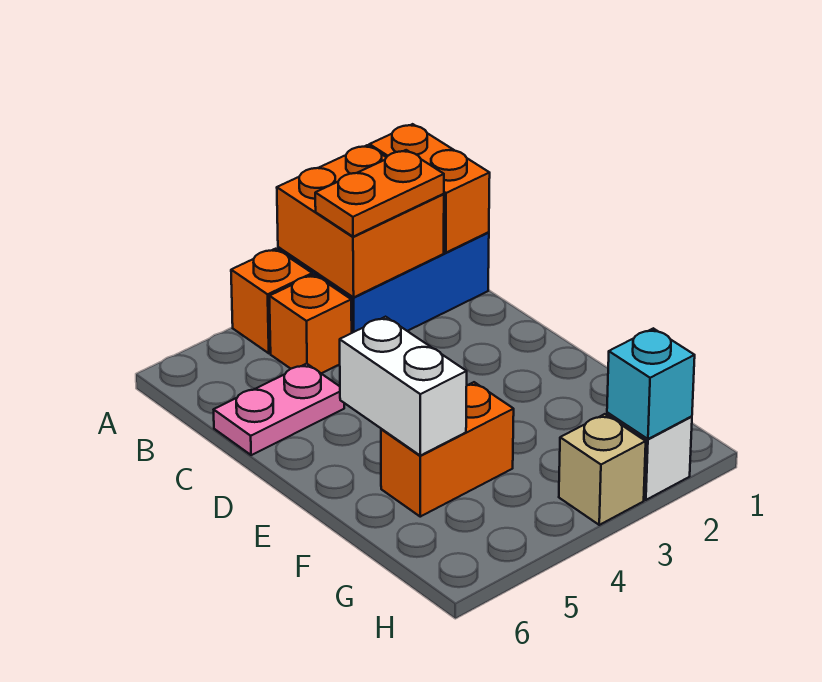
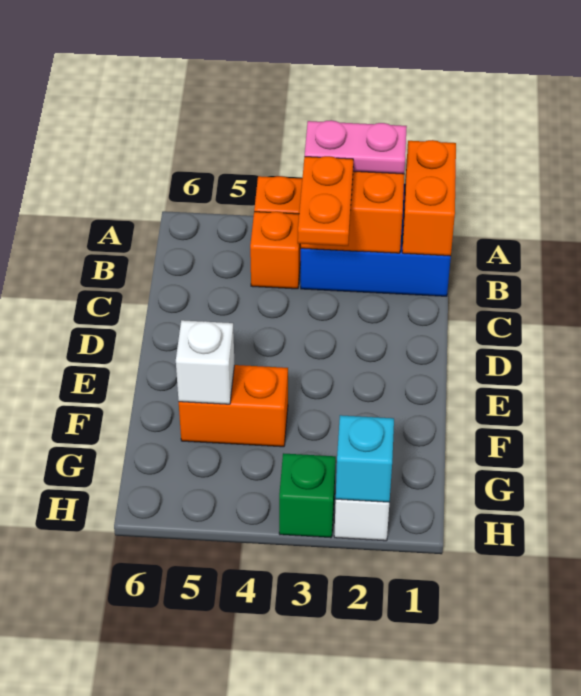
orange plate B2:B3 level 3 -> orange plate B3:C3 level 3
pink plate C5:C6 level 1 -> pink plate A2:A3 level 3
white brick E5:F5 level 2 -> white brick F5 level 2
tan brick H3 level 1 -> green brick H3 level 1

